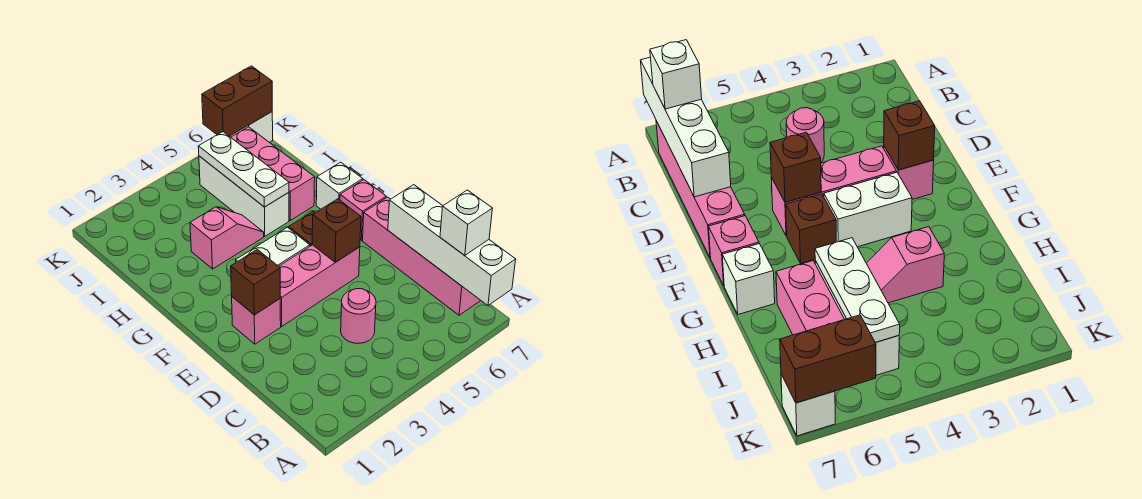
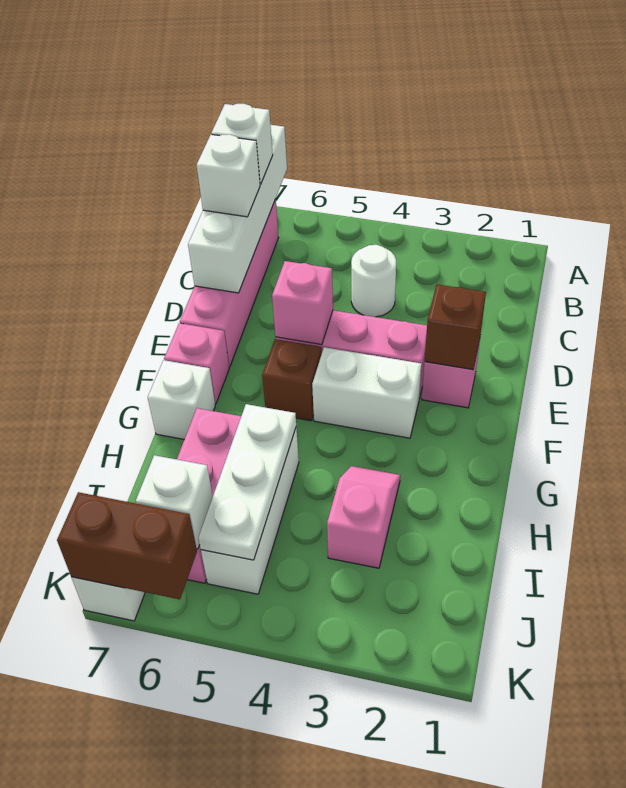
pink round brick C4 level 1 -> white round brick C4 level 1
none -> white brick C7 level 3
brown brick E5 level 2 -> pink brick E5 level 2
pink slope H3:H4 level 1 top 3 -> pink slope H3:I3 level 1 top I
none -> white brick J6 level 2

